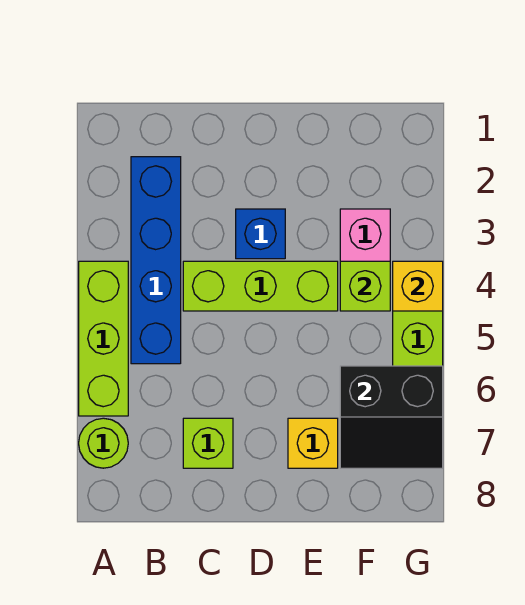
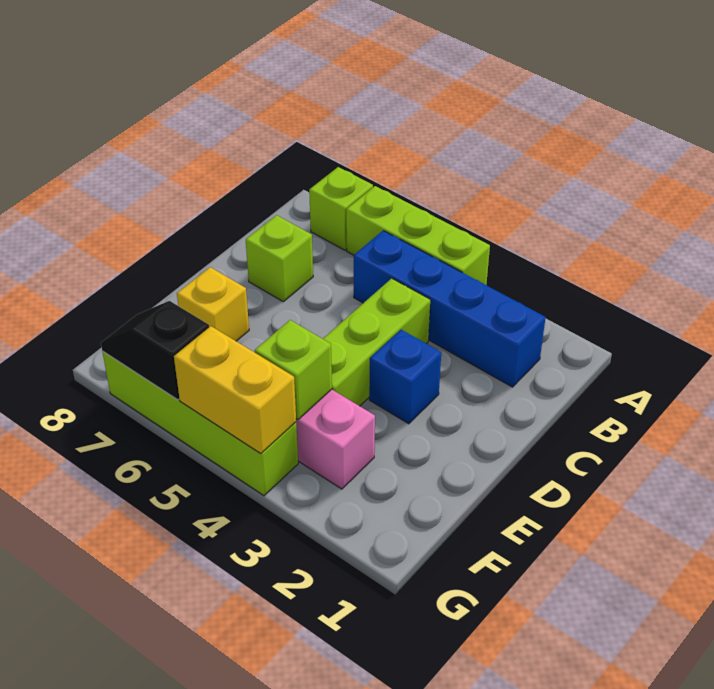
lime round brick A7 level 1 -> lime brick A7 level 1
black slope F6:G7 level 2 top 6 -> black slope G6:G7 level 2 top 6
yellow brick G4 level 2 -> yellow brick G4:G5 level 2

